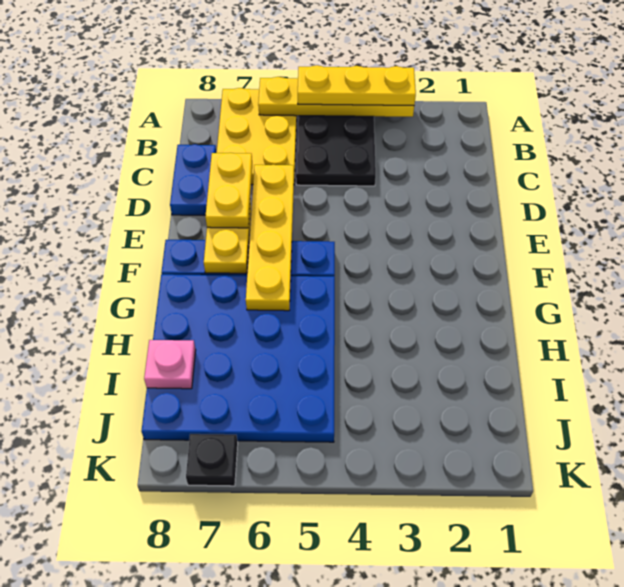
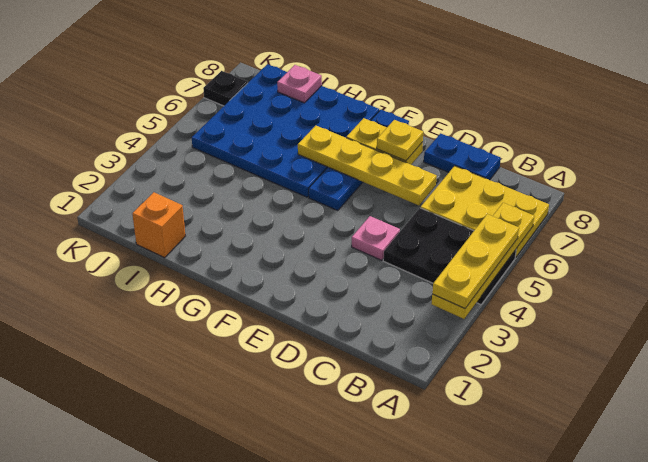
none -> pink plate D4 level 1
yellow plate D7:E7 level 3 -> yellow plate E7 level 3
none -> orange brick I1 level 1

